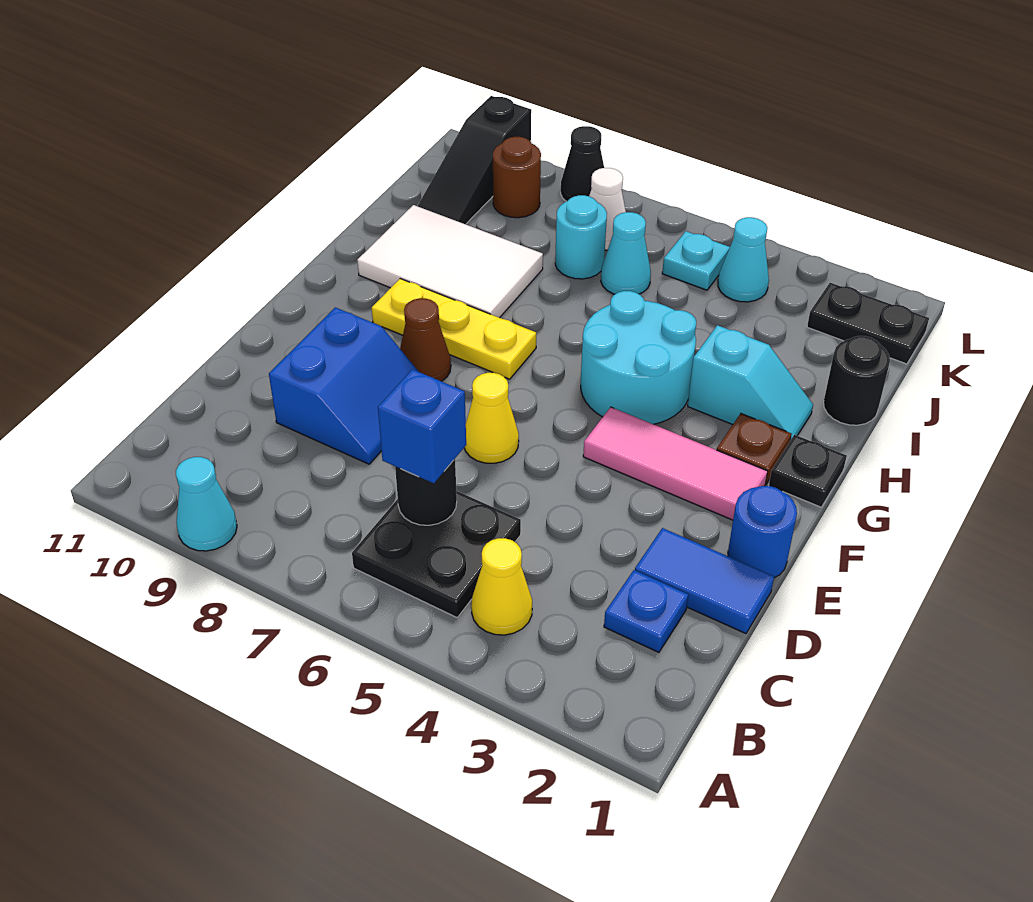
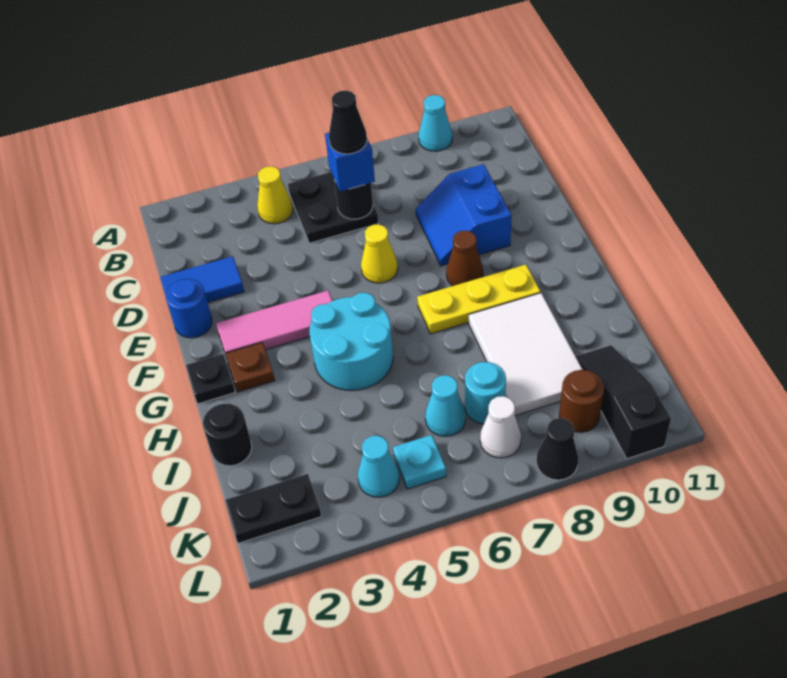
blue plate C2 level 1 -> none
none -> black cone C6 level 4
cyan slope H2:H3 level 1 top 3 -> none
white tile H8:I10 level 1 -> white tile H8:J9 level 1

